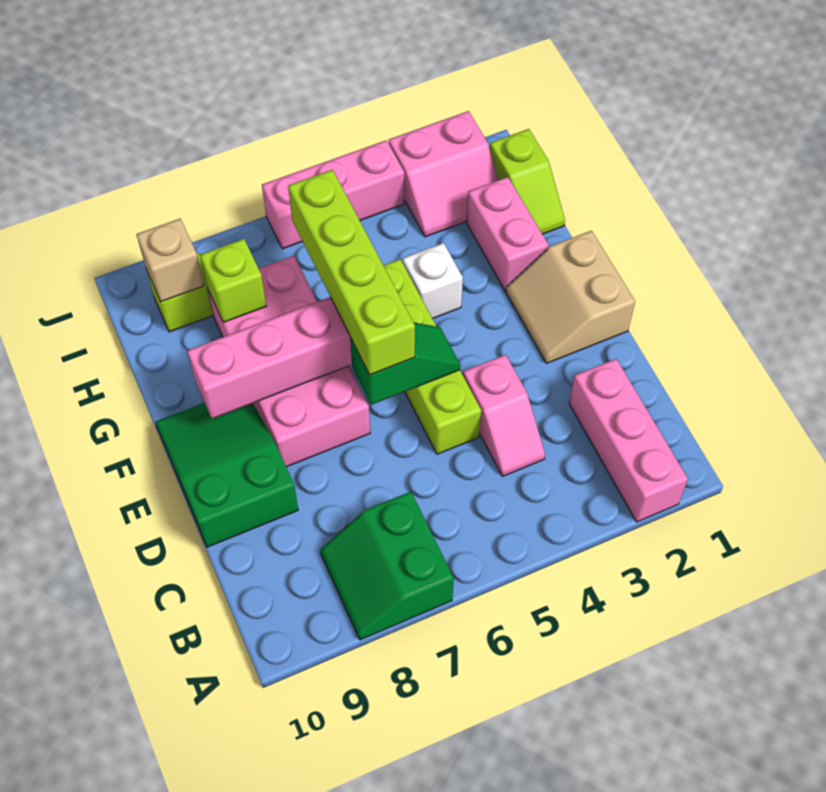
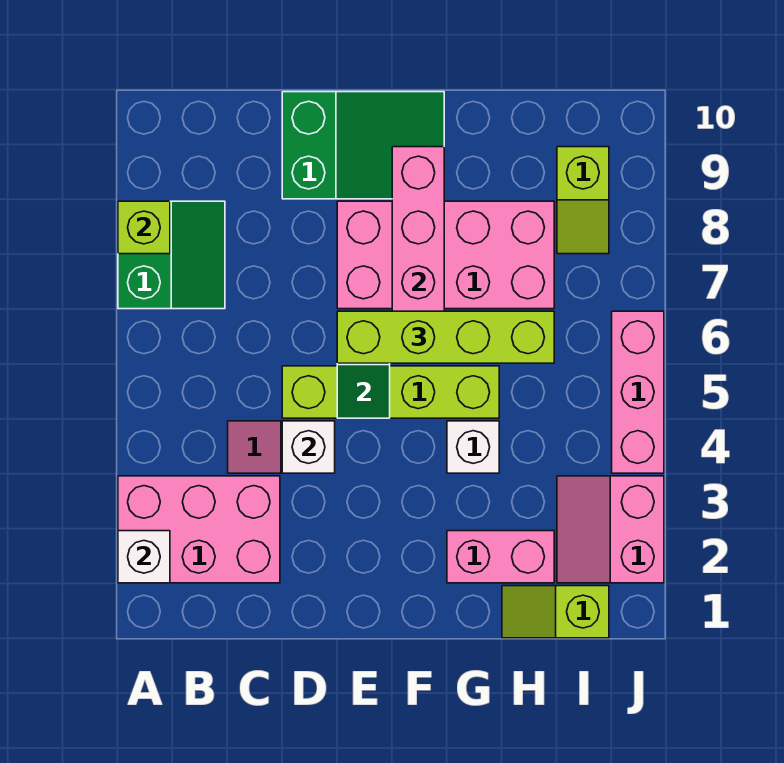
pink brick A2:C2 level 1 -> pink brick A2:C3 level 1
none -> white brick A2 level 2
green slope A7:B8 level 1 top 7 -> green slope A7:B8 level 1 top A
none -> white brick D4 level 2
tan slope E1:F2 level 1 top 1 -> none
lime brick H8 level 2 -> lime brick A8 level 2
tan brick I9 level 2 -> none

